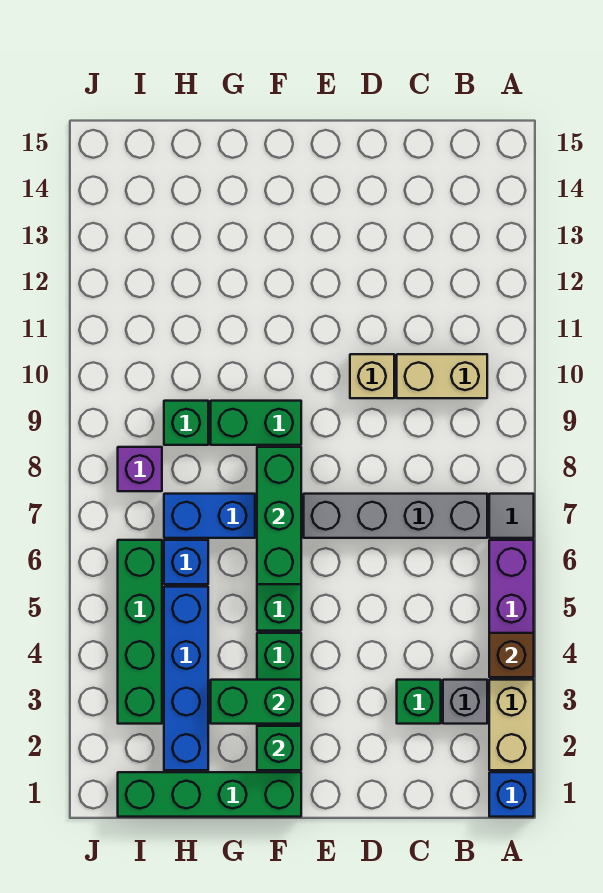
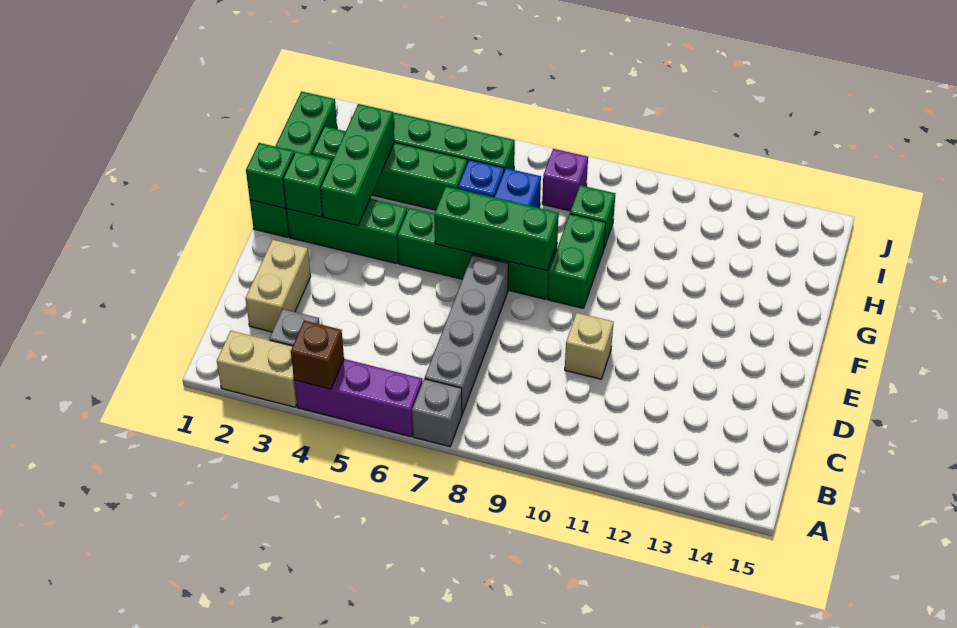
blue brick A1 level 1 -> none
grey tile A7 level 1 -> grey brick A7 level 1
tan brick B10:C10 level 1 -> tan brick C2:D2 level 1
green brick C3 level 1 -> green brick F1 level 2
green brick F3:G3 level 2 -> green brick F3:H3 level 2
blue brick H2:H5 level 1 -> green brick H2:H5 level 1

